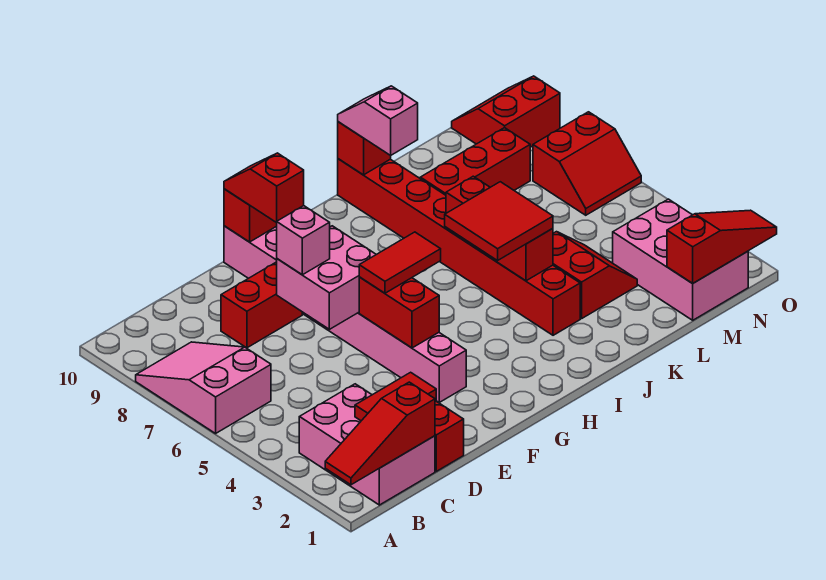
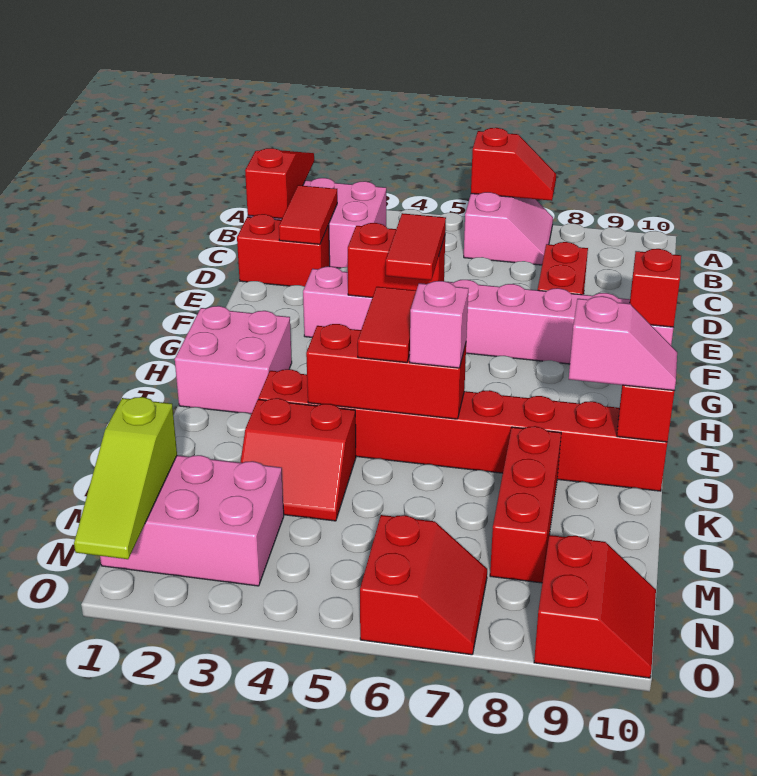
pink slope A6:B8 level 1 top 6 -> pink slope A6:B7 level 1 top 6
pink brick E6:F7 level 2 -> pink brick H1:I2 level 1
pink brick E7 level 3 -> pink brick J6 level 3
red slope F9:F10 level 3 top 9 -> red slope A6:A7 level 2 top 6
red tile I4:J5 level 3 -> red tile I5:J5 level 3
red slope M1:O1 level 2 top M -> lime slope M1:O1 level 2 top M
red slope N6:O7 level 1 top 7 -> red slope N6:O7 level 1 top 6

